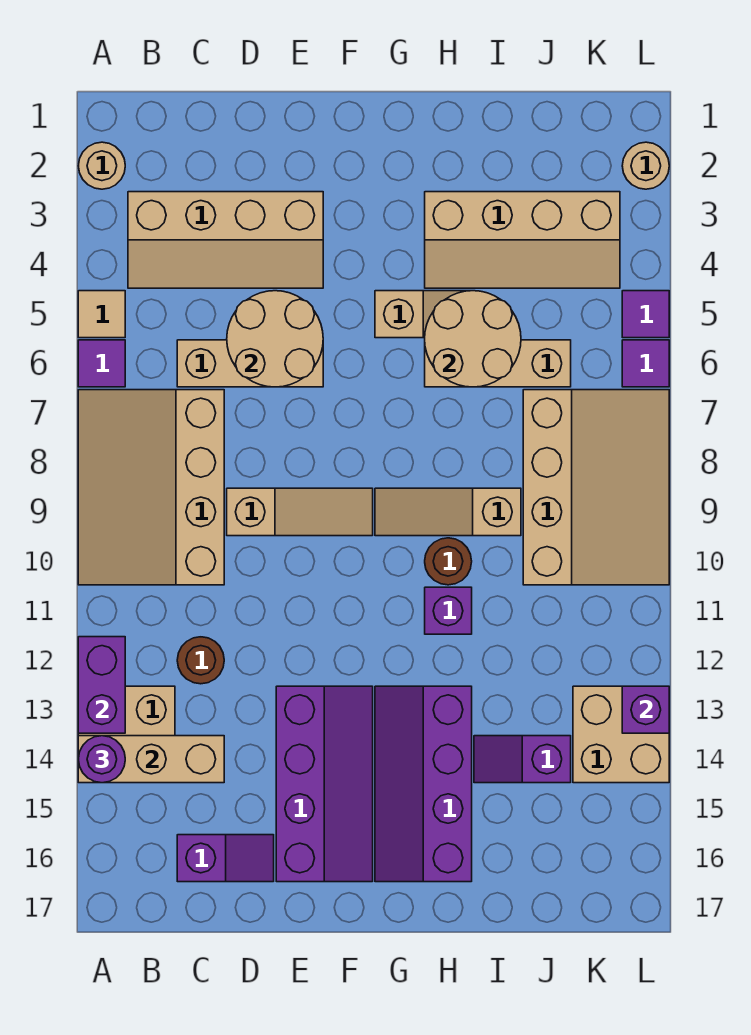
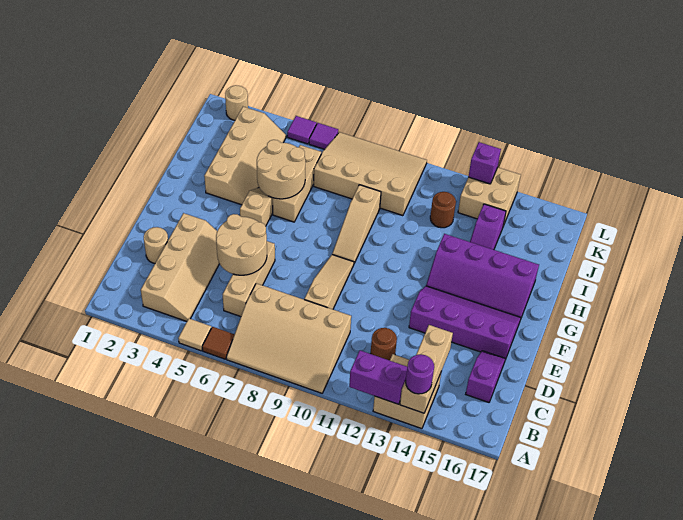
tan round brick A2 level 1 -> tan round brick D2 level 1
purple tile A6 level 1 -> brown tile A6 level 1
brown round brick H10 level 1 -> brown round brick J12 level 1
purple brick H11 level 1 -> none

